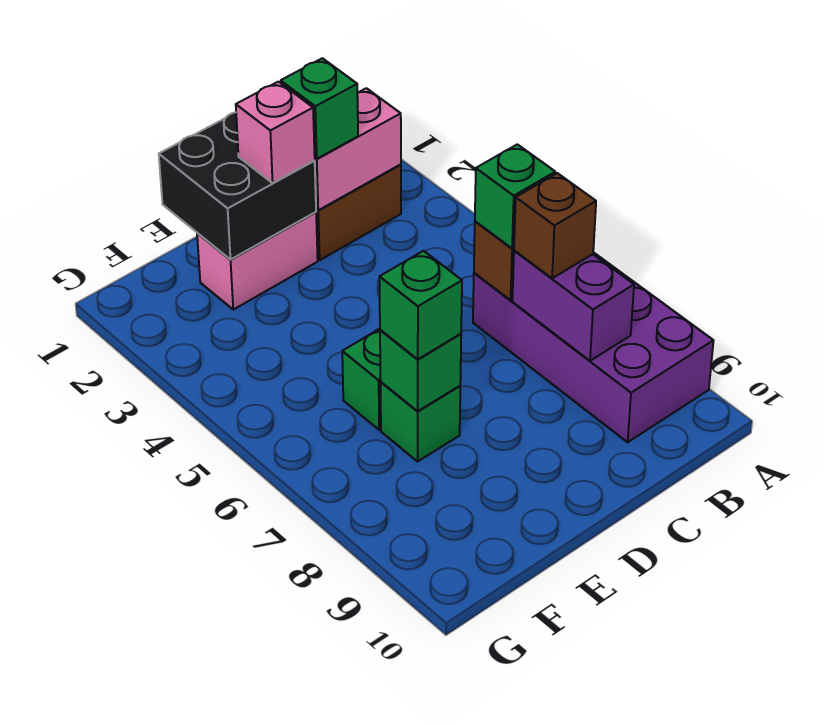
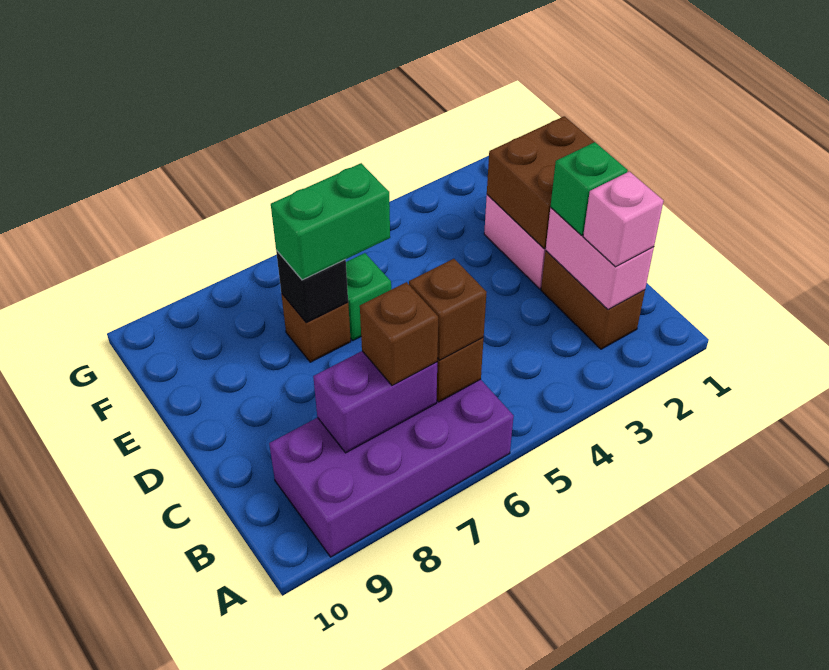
green brick B6 level 3 -> brown brick B6 level 3
black brick D1:E2 level 2 -> brown brick D1:E2 level 2
pink brick D2 level 3 -> pink brick B2 level 3
green brick E7 level 1 -> brown brick E7 level 1
green brick E7 level 2 -> black brick E7 level 2
green brick E7 level 3 -> green brick E6:E7 level 3

